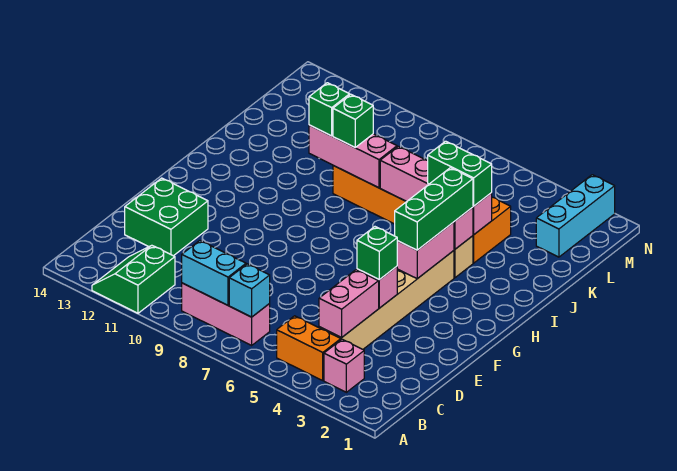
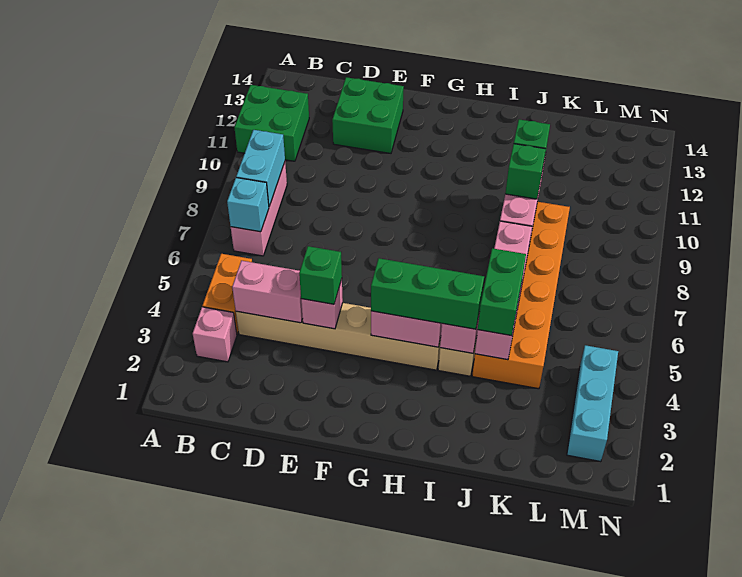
green slope A11:B12 level 1 top 11 -> green brick A11:B12 level 1
cyan brick L2:N2 level 1 -> cyan brick M2:M4 level 1

